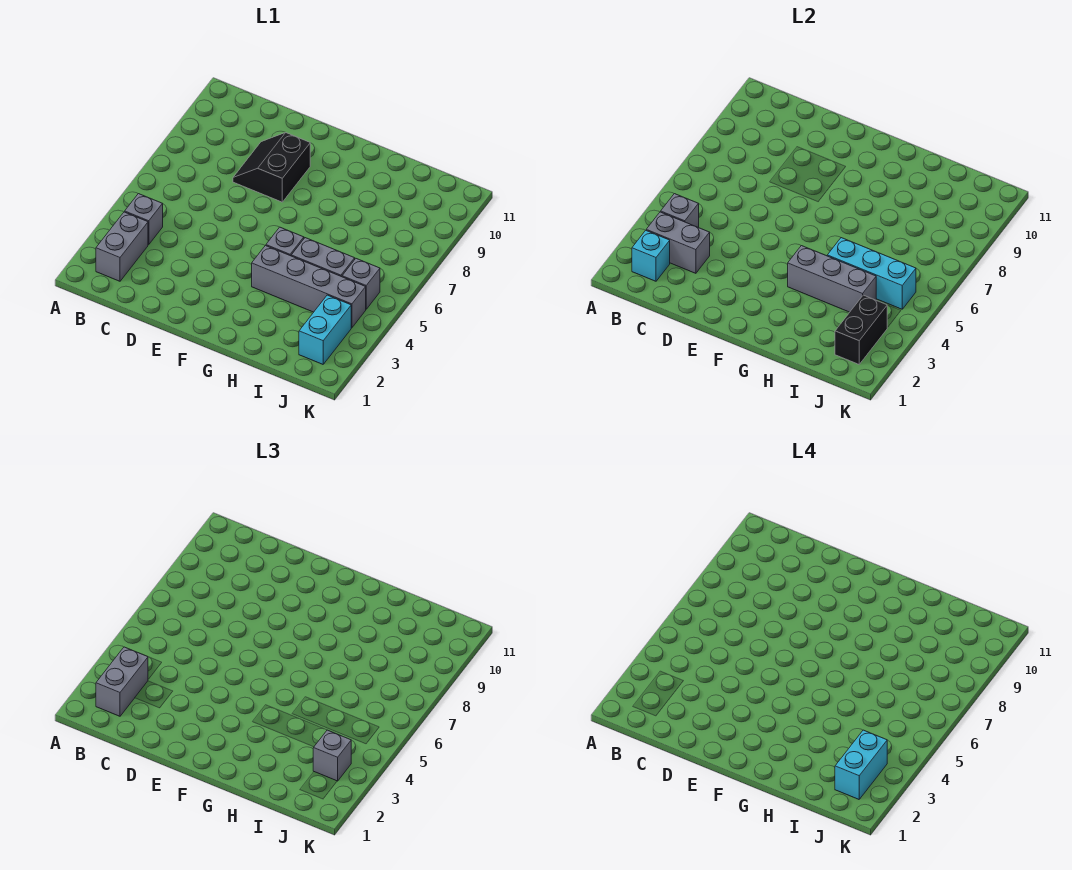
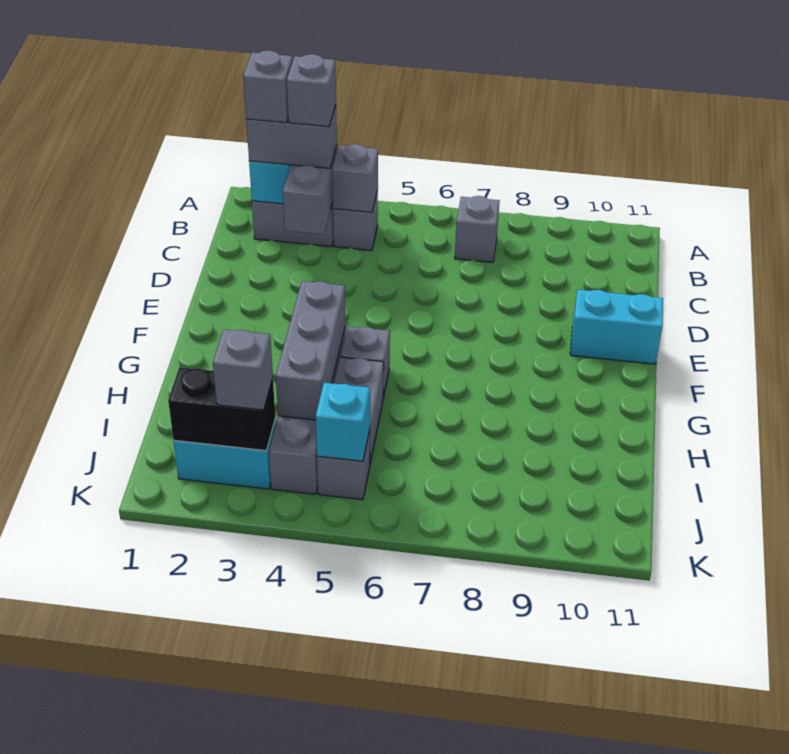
none -> grey brick B2 level 4
none -> grey brick B3 level 4
none -> grey brick B7 level 1
black slope D8:E9 level 1 top E -> none
cyan brick H5:J5 level 2 -> cyan brick J5 level 2
cyan brick J2:J3 level 4 -> cyan brick E10:E11 level 1

